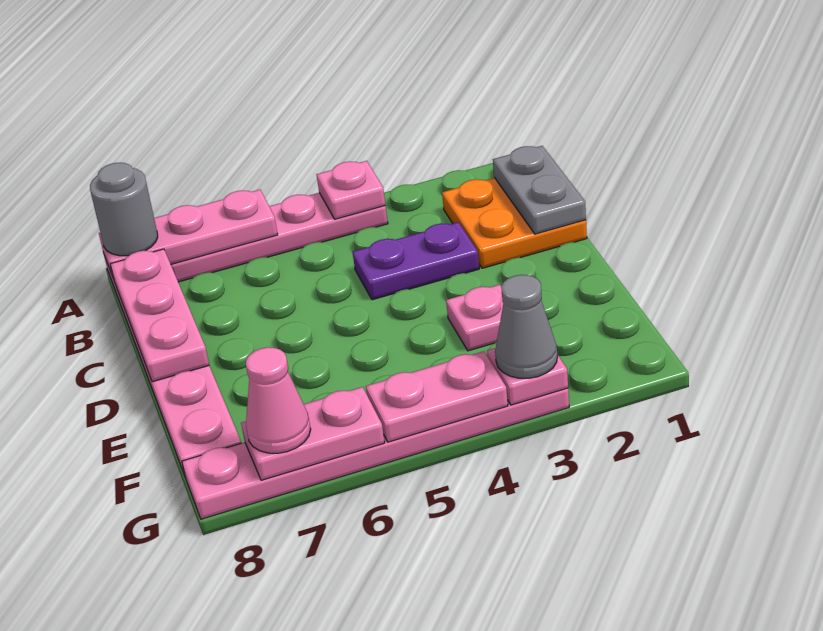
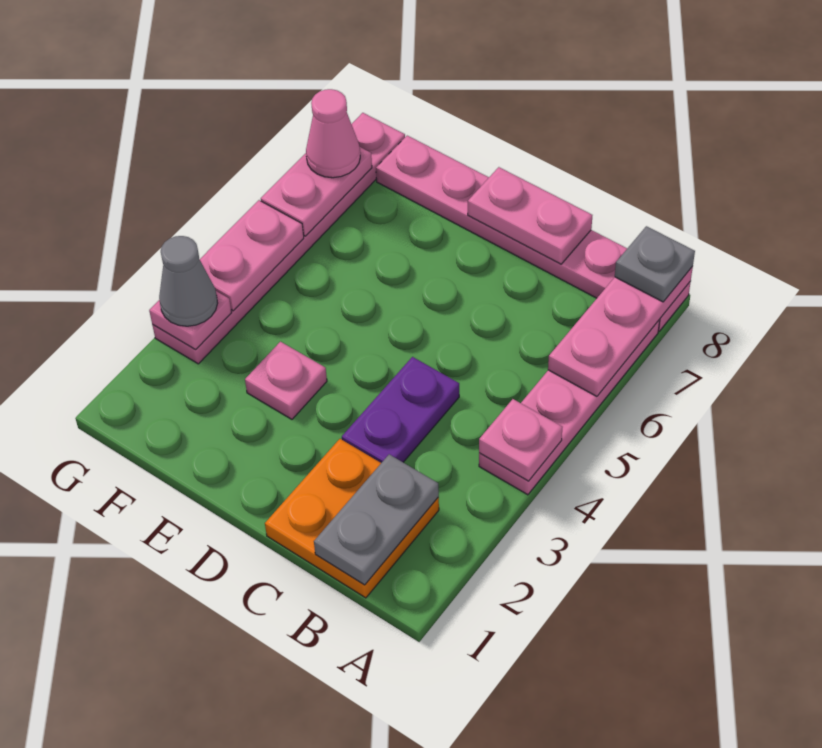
grey round brick A8 level 3 -> grey plate A8 level 3
grey plate B1:C1 level 2 -> grey plate B1:B2 level 2
pink plate B8:D8 level 2 -> pink plate C8:D8 level 2

